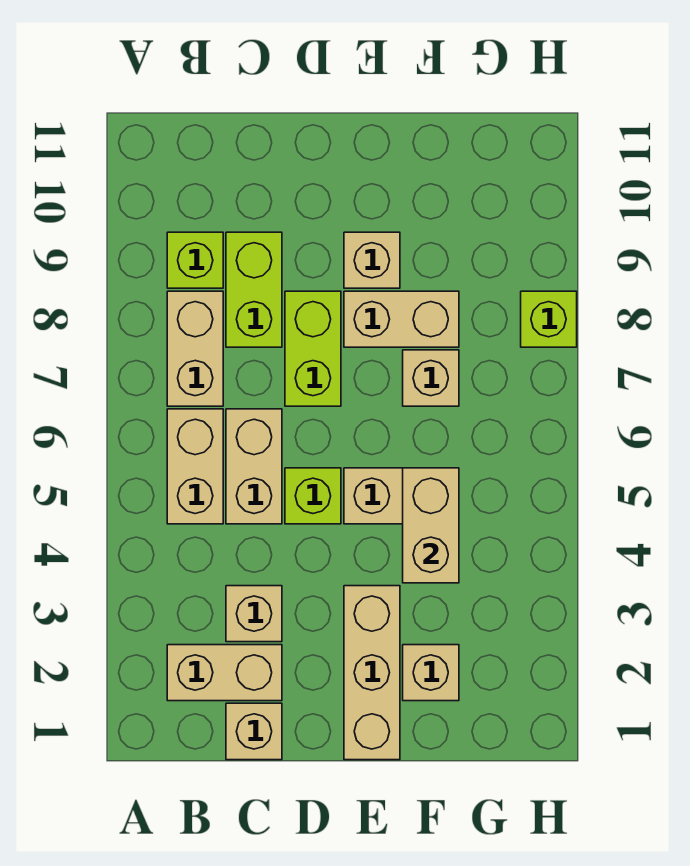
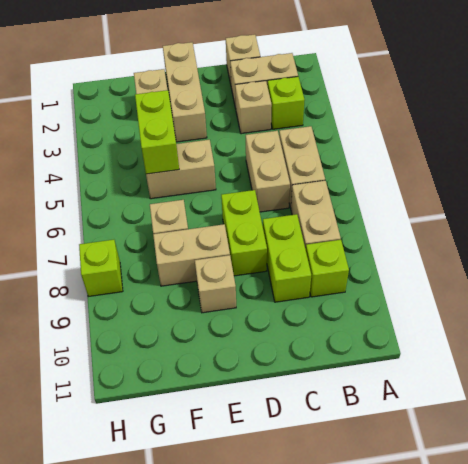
lime brick D5 level 1 -> lime brick B3 level 1
tan brick F4:F5 level 2 -> lime brick F4:F5 level 2

